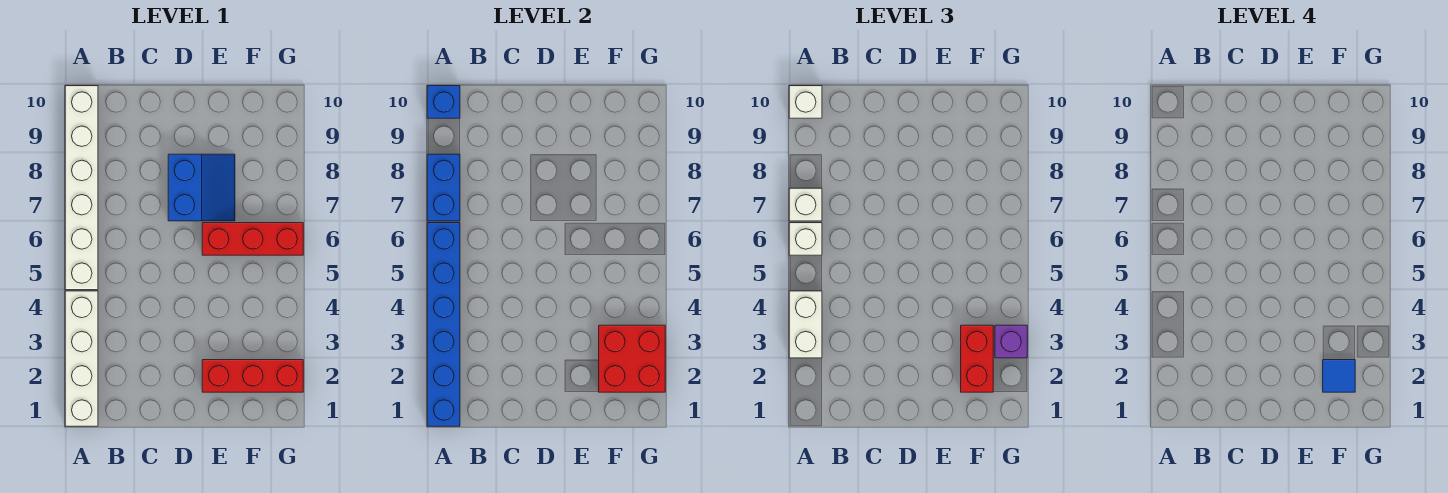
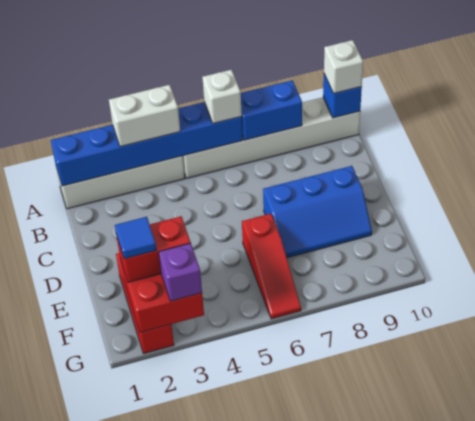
white brick A7 level 3 -> none
blue slope D7:E8 level 1 top D -> blue slope D7:E9 level 1 top D
red brick E6:G6 level 1 -> red slope E6:G6 level 1 top E

